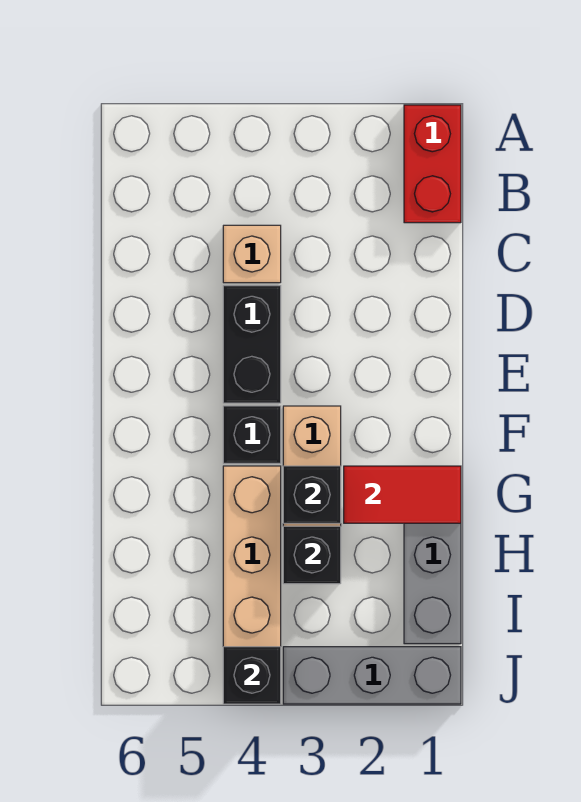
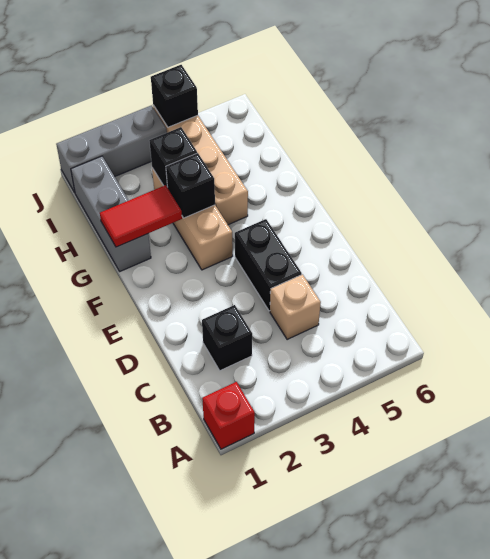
red brick A1:B1 level 1 -> red brick A1 level 1
black brick F4 level 1 -> black brick C2 level 1

